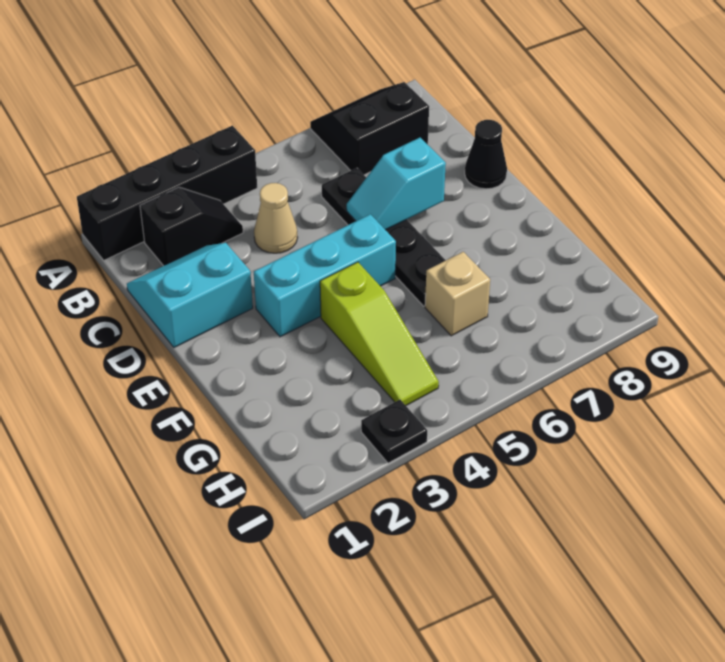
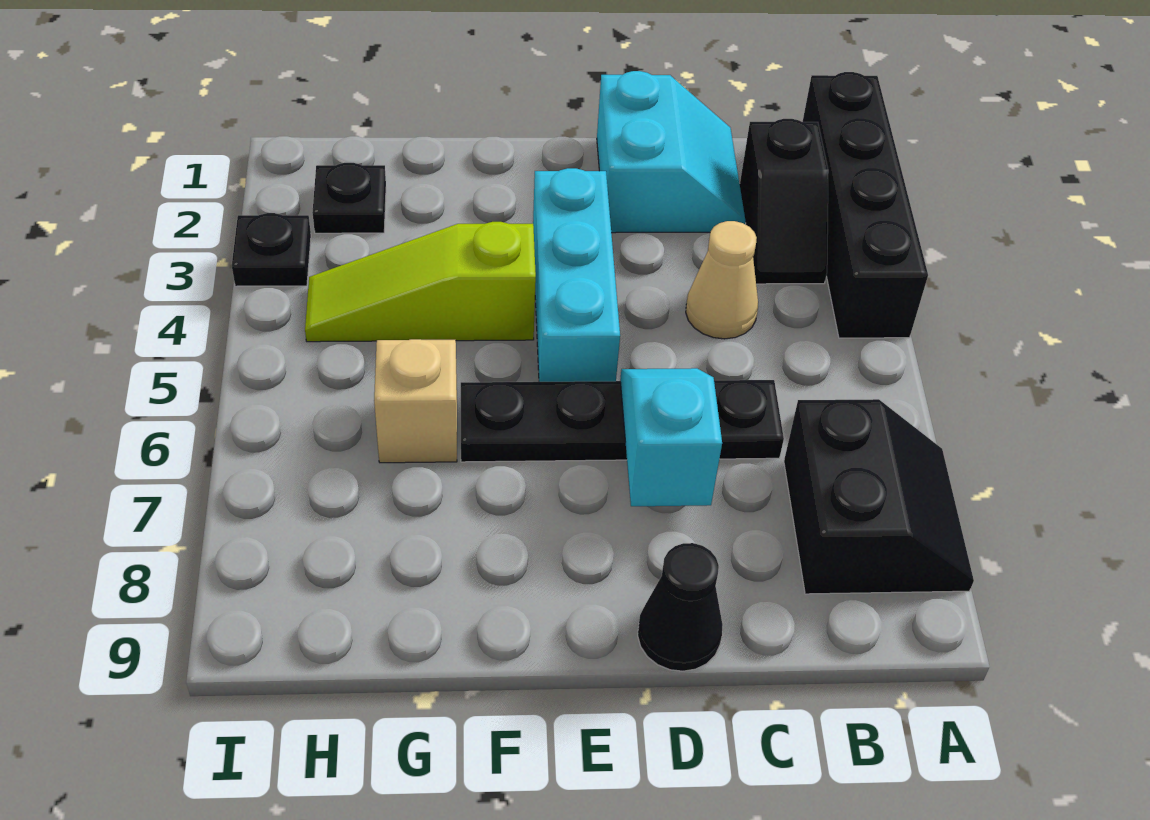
none -> black plate H2 level 1

